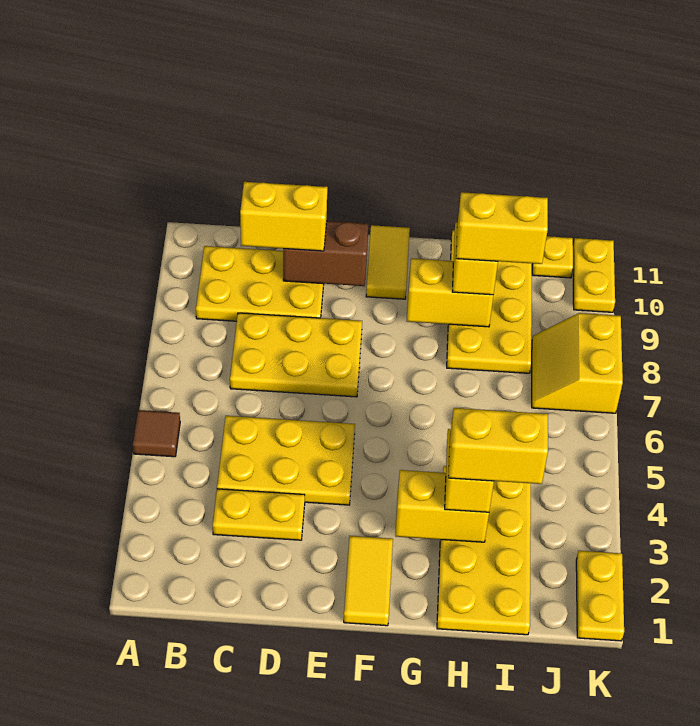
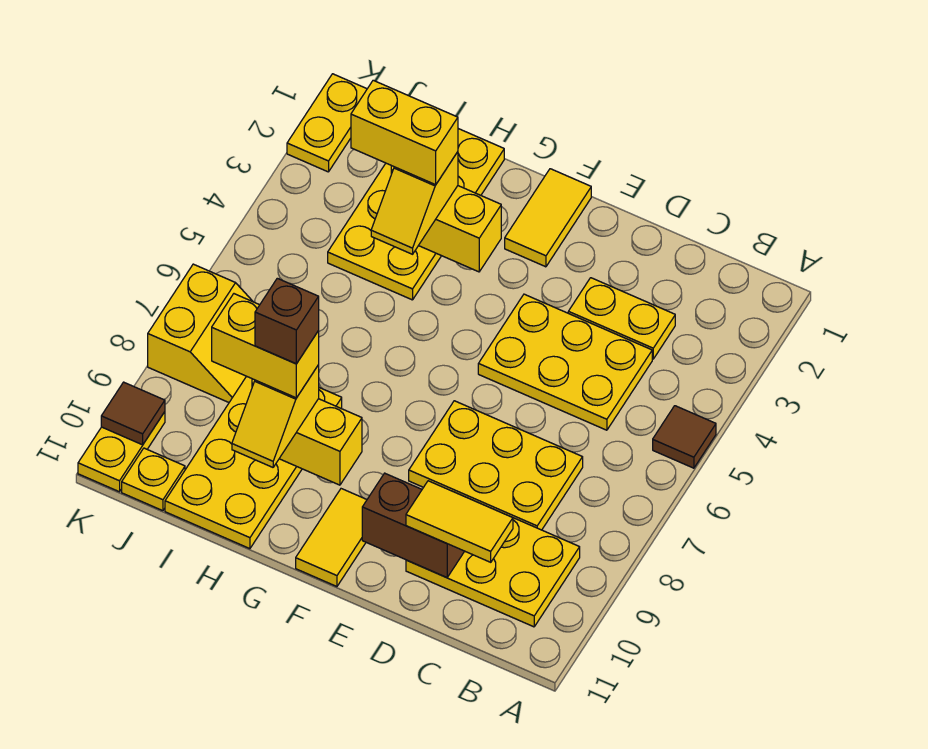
yellow brick C10:D10 level 3 -> yellow tile C10:D10 level 3
none -> brown brick H9 level 5
none -> brown tile K10 level 2

